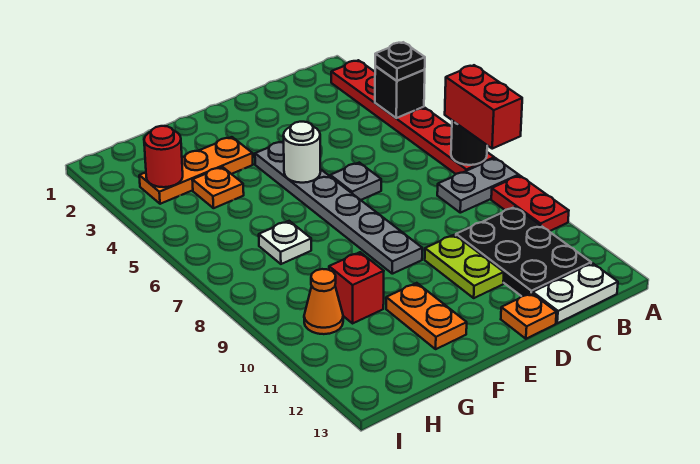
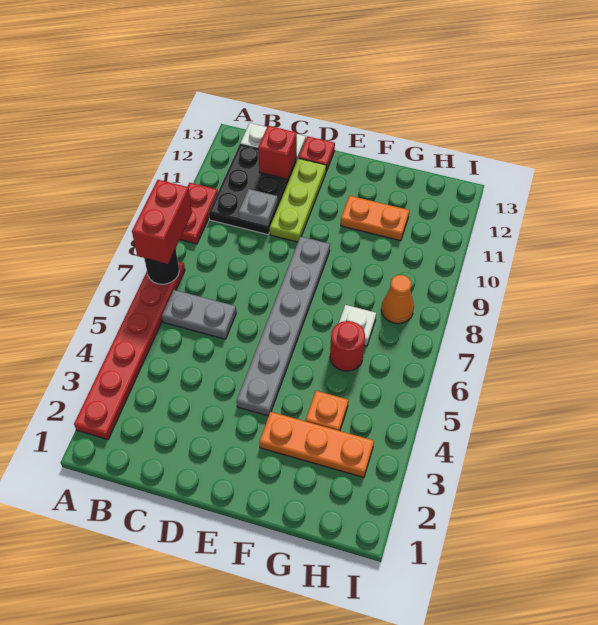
black brick A4 level 2 -> none
black plate A4 level 3 -> none
grey plate A8:B8 level 1 -> grey plate B6:C6 level 1
grey plate D6 level 1 -> grey plate C10 level 2
lime plate D10:D11 level 1 -> lime plate D10:D12 level 1
orange plate D13 level 1 -> red plate D13 level 1
white round brick E5 level 2 -> none
orange plate F11:F12 level 1 -> orange plate F11:G11 level 1
red brick G10 level 1 -> red brick C12 level 2
red round brick H3 level 2 -> red round brick G6 level 1
orange cone H10 level 1 -> orange cone H8 level 1

